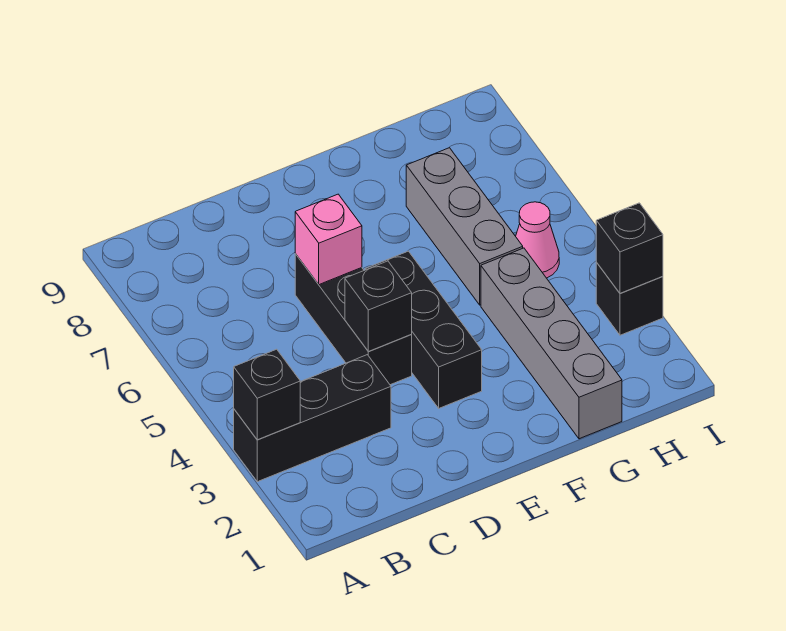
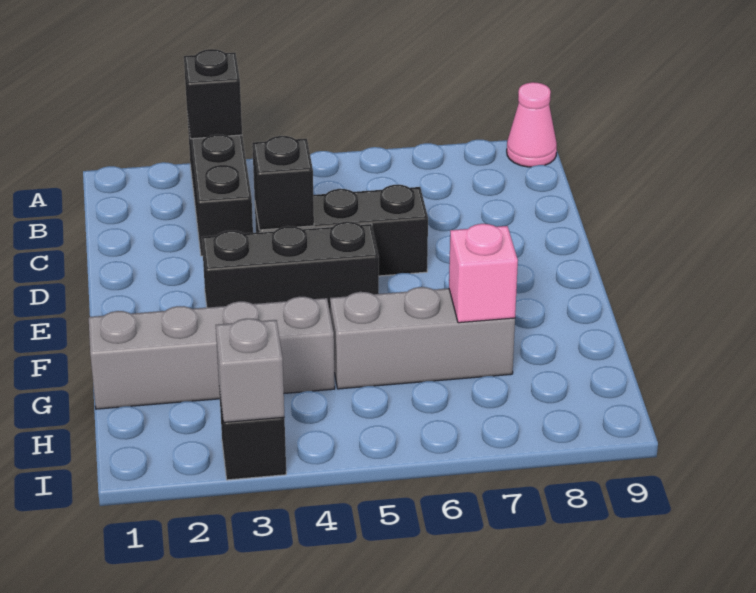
pink brick D6 level 2 -> pink brick G7 level 2
pink cone H5 level 1 -> pink cone A9 level 1
black brick I3 level 2 -> grey brick I3 level 2

